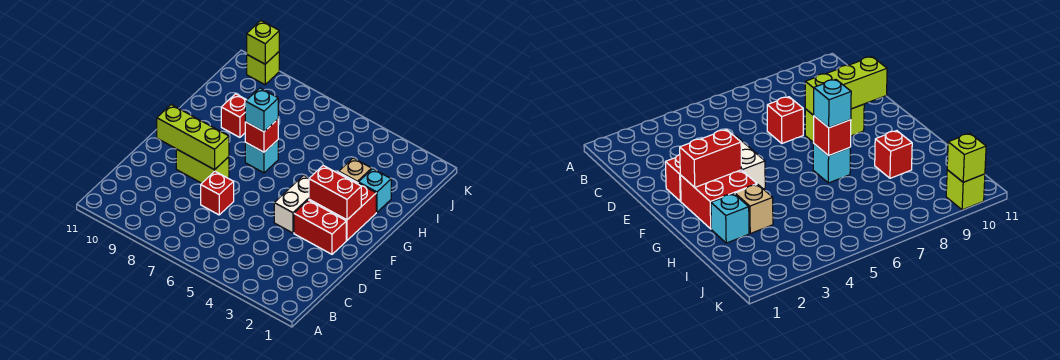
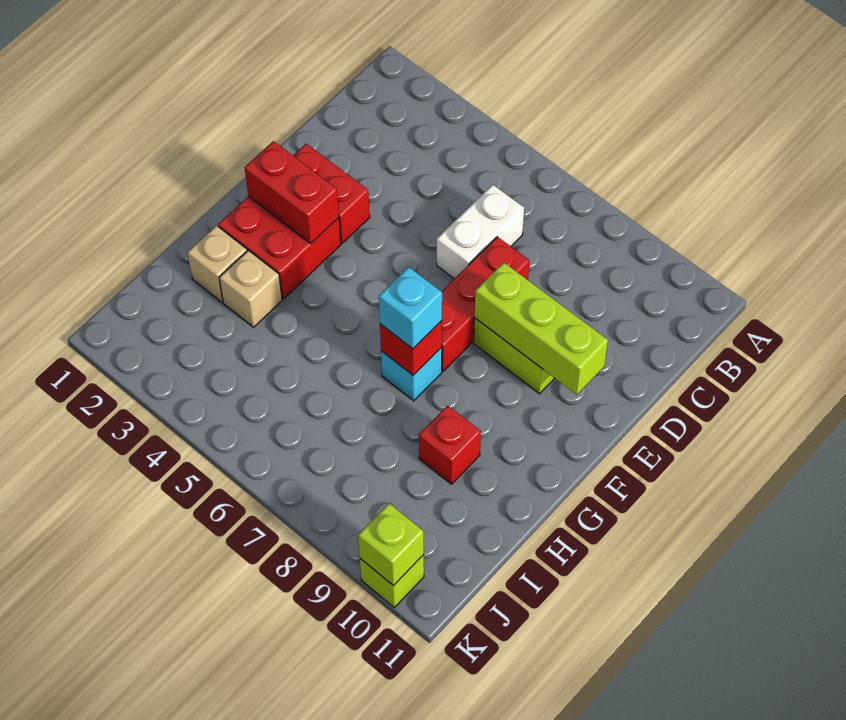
red brick D7 level 1 -> red brick D7:F7 level 1
white brick E4:F4 level 1 -> white brick C6:D6 level 1
cyan brick H2 level 1 -> tan brick H2 level 1

